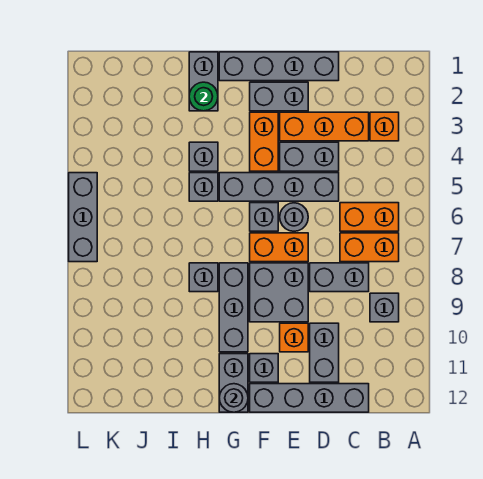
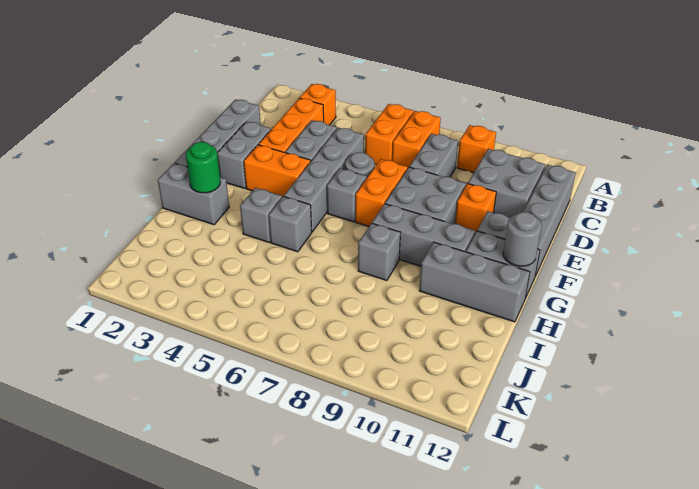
grey brick B9 level 1 -> orange brick B9 level 1
grey brick D10:D11 level 1 -> grey brick C10:D11 level 1
grey brick L5:L7 level 1 -> grey brick H10:H12 level 1

